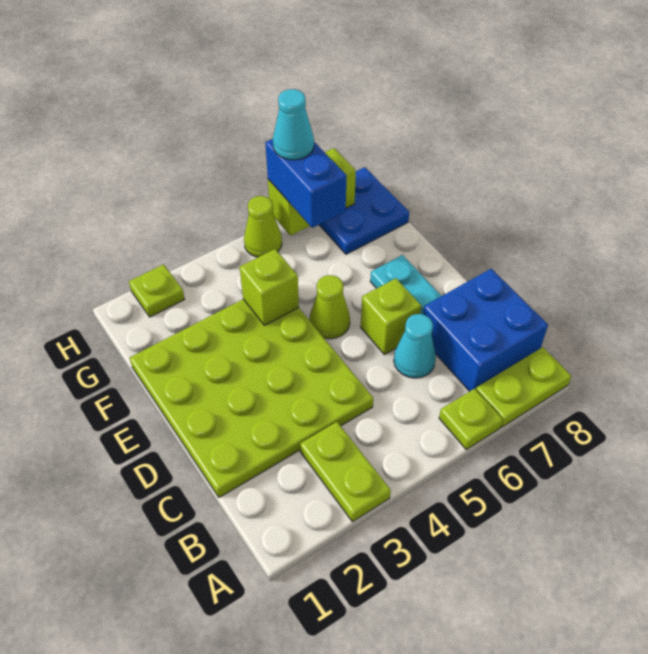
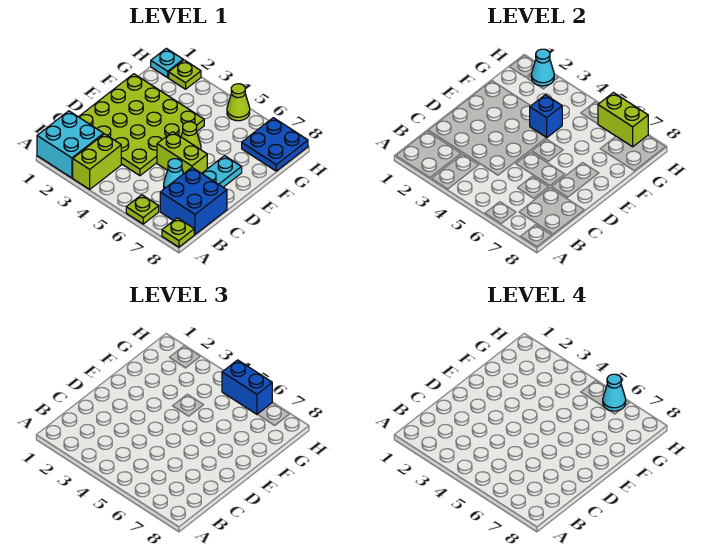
none -> cyan brick A1:B2 level 1
lime plate A3:B3 level 1 -> lime brick A3:B3 level 1
lime plate A7:A8 level 1 -> lime plate A8 level 1
lime brick D6 level 1 -> lime brick D5:D6 level 1
lime brick F4 level 2 -> blue brick F4 level 2
blue brick G6:H6 level 3 -> blue brick H5:H6 level 3
none -> cyan plate H1 level 1
none -> cyan cone H2 level 2

